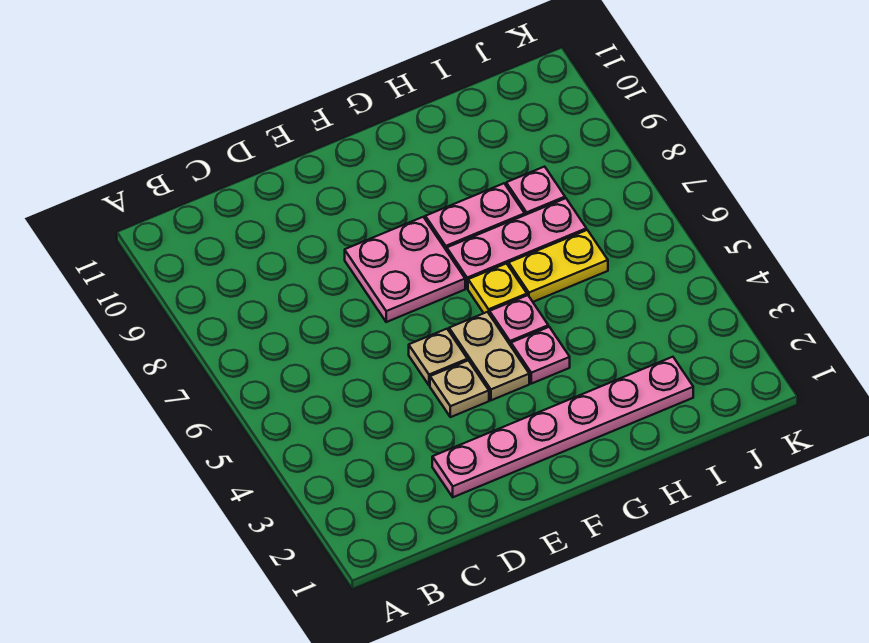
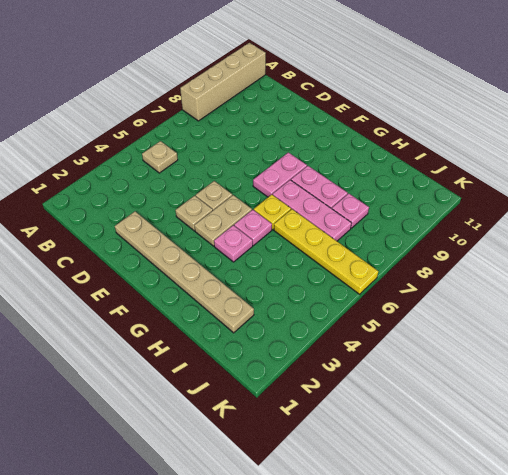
none -> tan brick A8:A11 level 1
none -> tan plate B5 level 1
pink plate D2:I2 level 1 -> tan plate D2:I2 level 1
pink plate E7:F8 level 1 -> pink plate F7:F8 level 1
yellow plate H6:I6 level 1 -> yellow plate H6:K6 level 1

